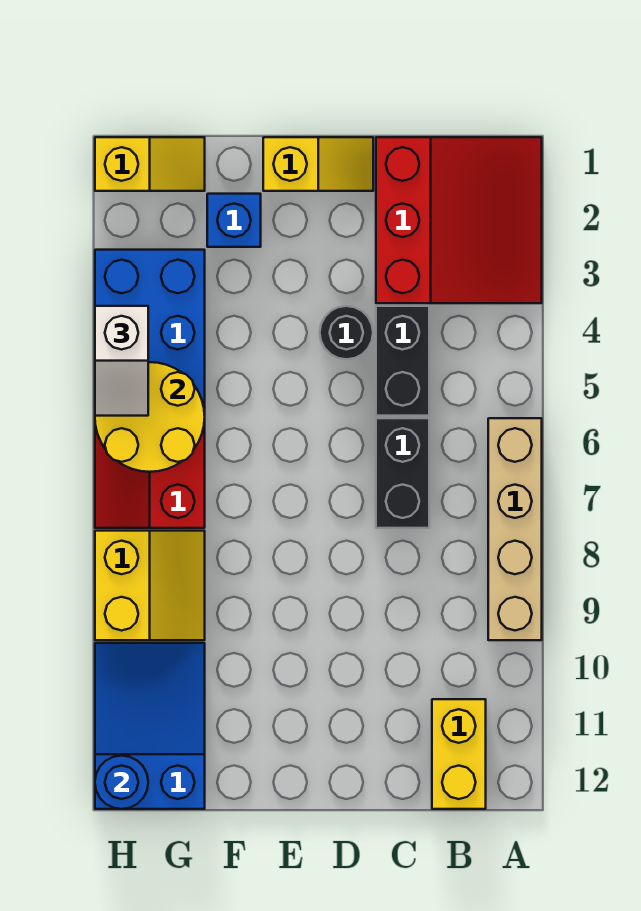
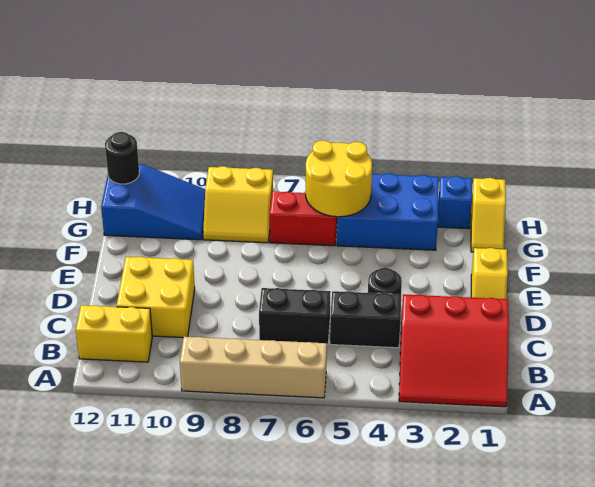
none -> yellow brick C10:D11 level 1
blue brick F2 level 1 -> blue brick H2 level 1
white slope H4:H5 level 3 top 4 -> none
blue round brick H12 level 2 -> black round brick H12 level 2

